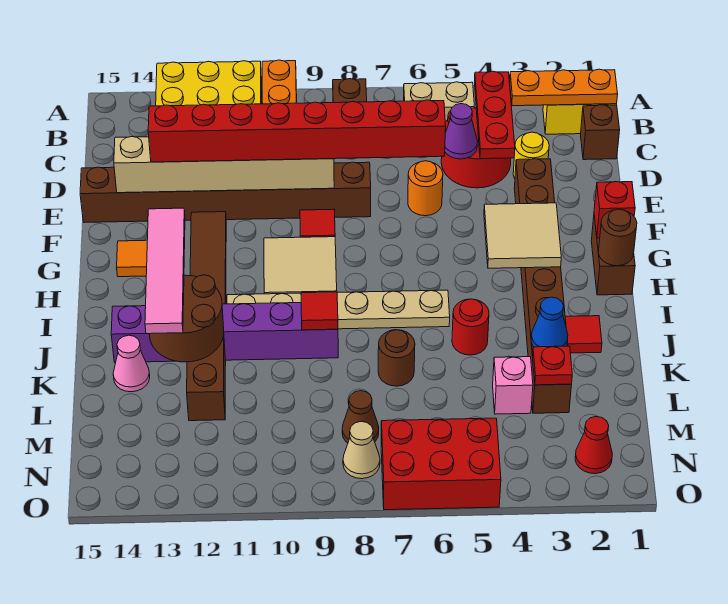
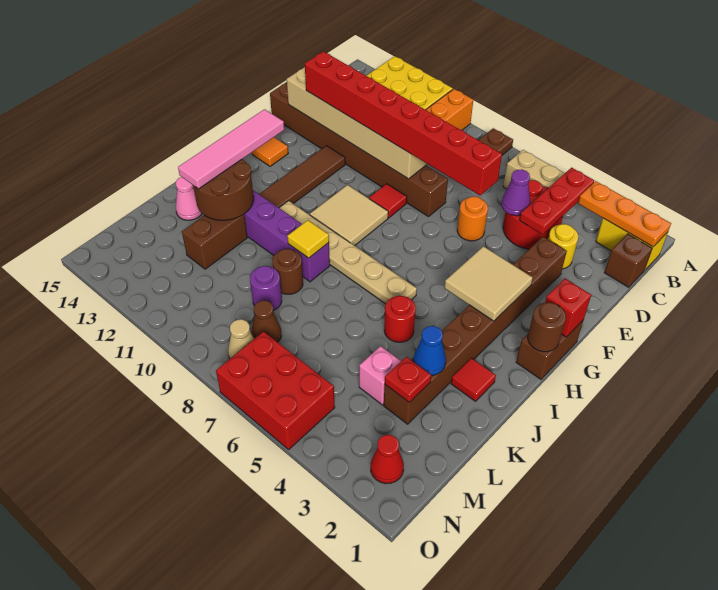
red tile J9 level 2 -> yellow tile J9 level 2
brown round brick K7 level 1 -> brown round brick K9 level 1
none -> purple round brick L9 level 1

